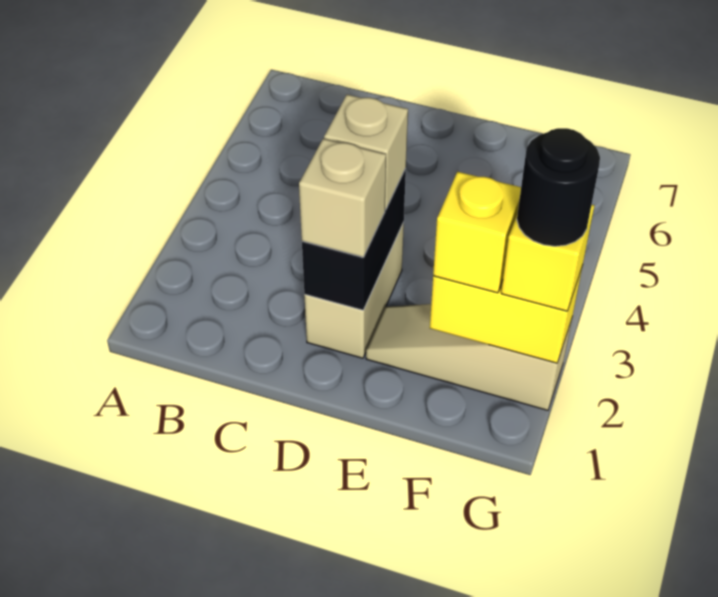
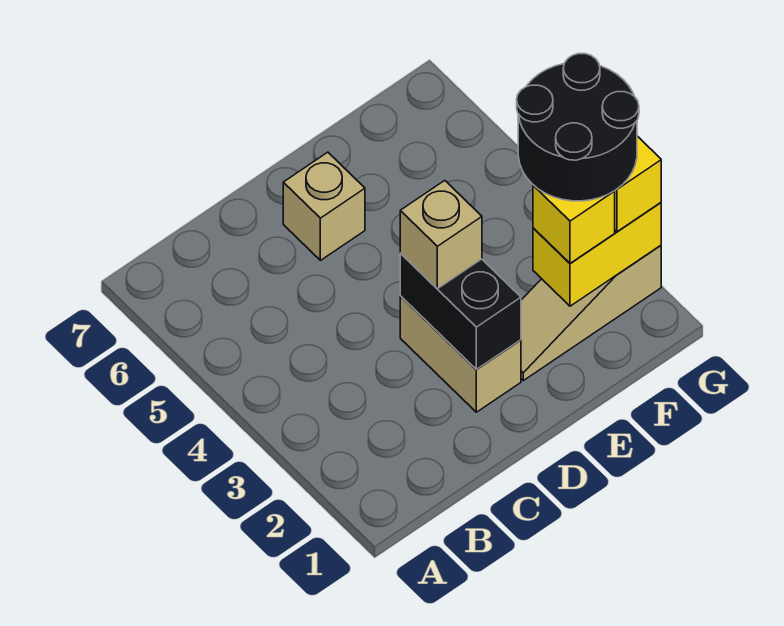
tan brick D2 level 3 -> tan brick D6 level 1
black round brick G2 level 4 -> black round brick F2:G3 level 4

